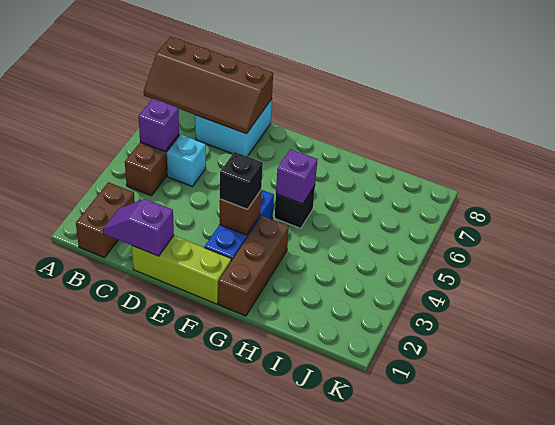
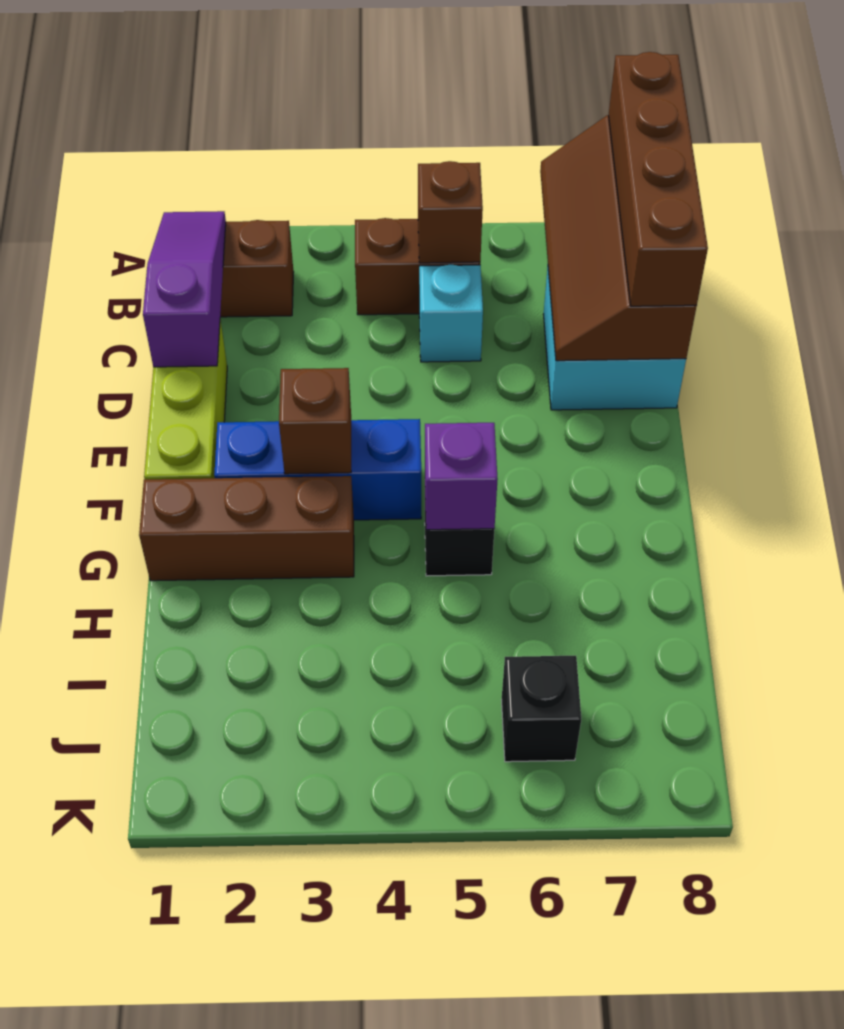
none -> brown brick A8:D8 level 3
purple brick B5 level 2 -> brown brick B5 level 2
purple slope C1:D1 level 2 top D -> purple slope B1:D1 level 2 top D
black brick F3 level 3 -> black brick J6 level 1

